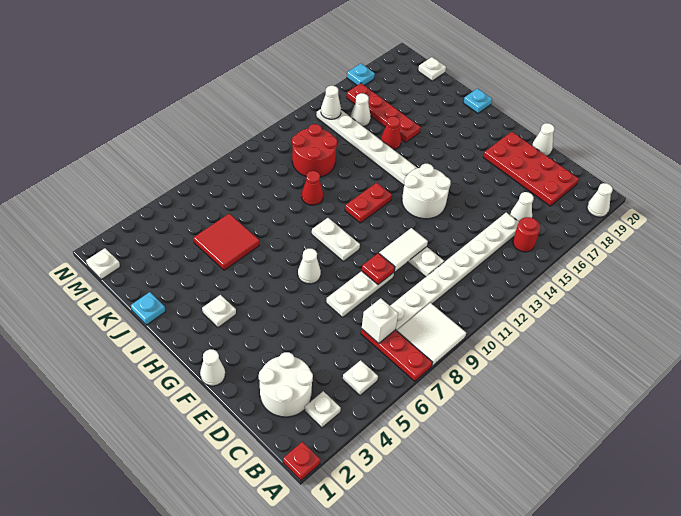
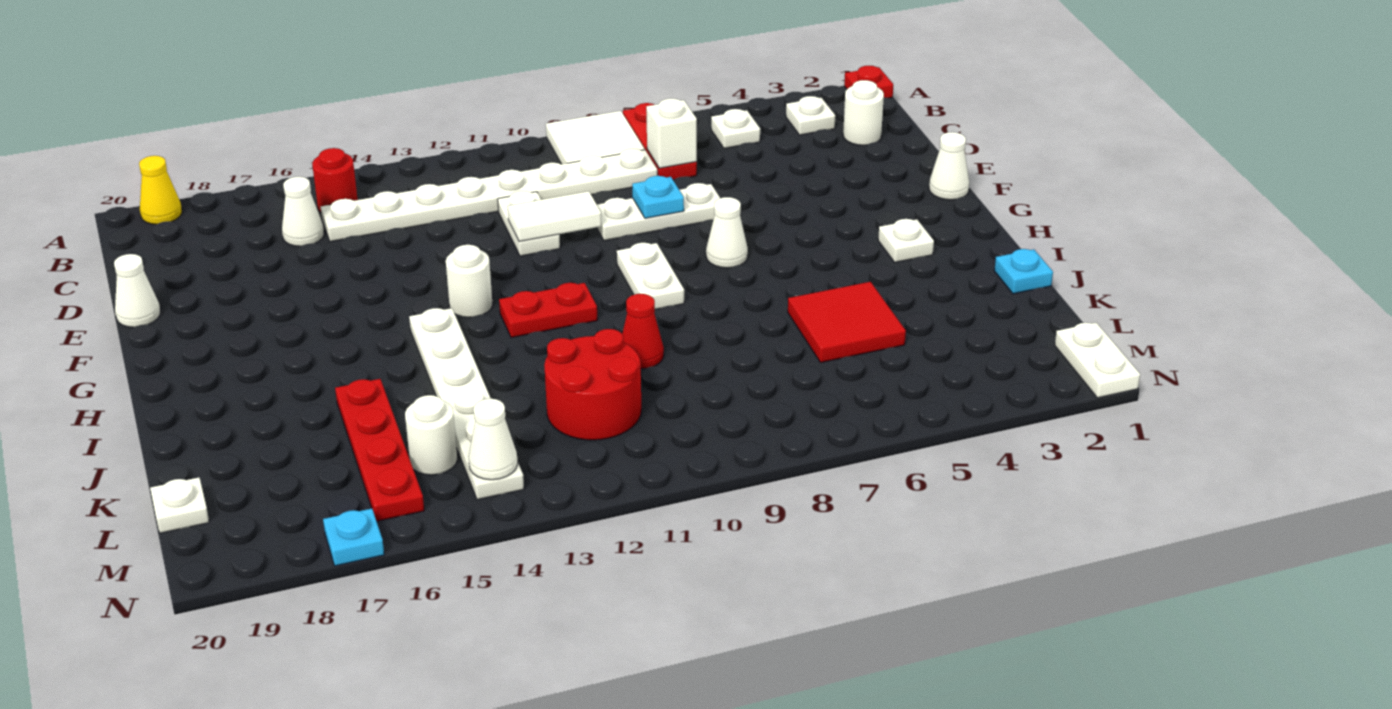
white cone A19 level 1 -> yellow cone A19 level 1
white round brick C2:D3 level 1 -> white round brick C2 level 1
red plate C18:F19 level 1 -> none
red plate E9 level 2 -> none
white round brick F13:G14 level 1 -> white round brick G13 level 1
cyan plate I20 level 1 -> cyan plate E8 level 2
red cone J15 level 1 -> none
white cone L15 level 1 -> white round brick L15 level 1
white plate M1 level 1 -> white plate M1:N1 level 1

